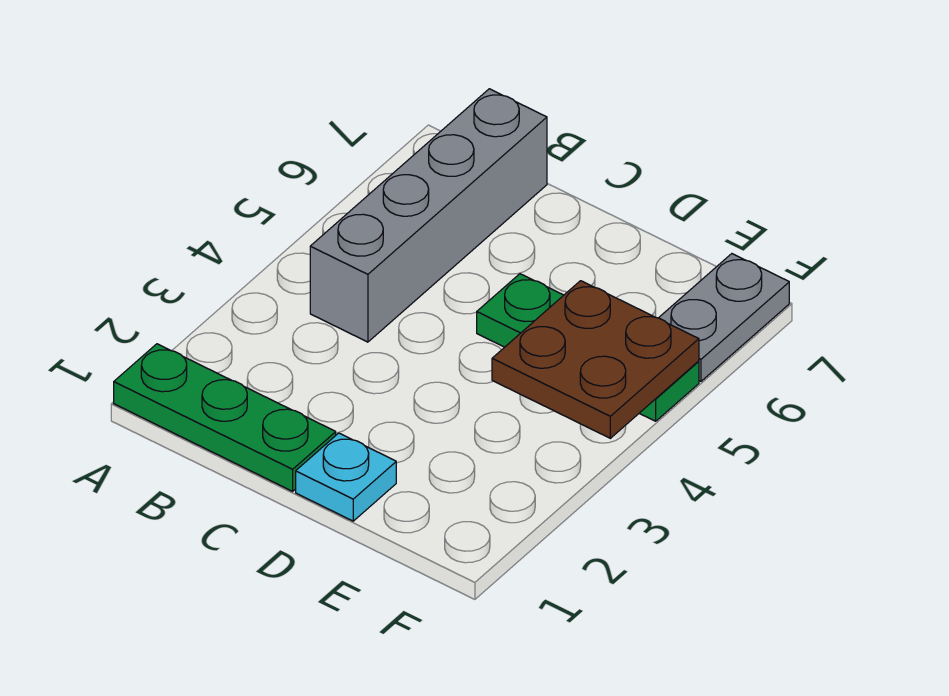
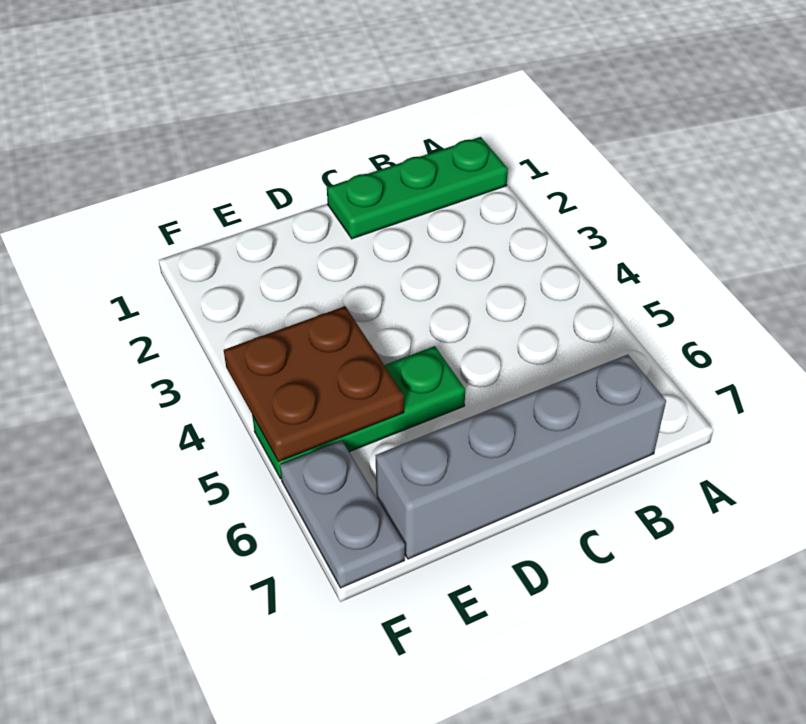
grey brick B4:B7 level 1 -> grey brick B7:E7 level 1
cyan plate D1 level 1 -> none

